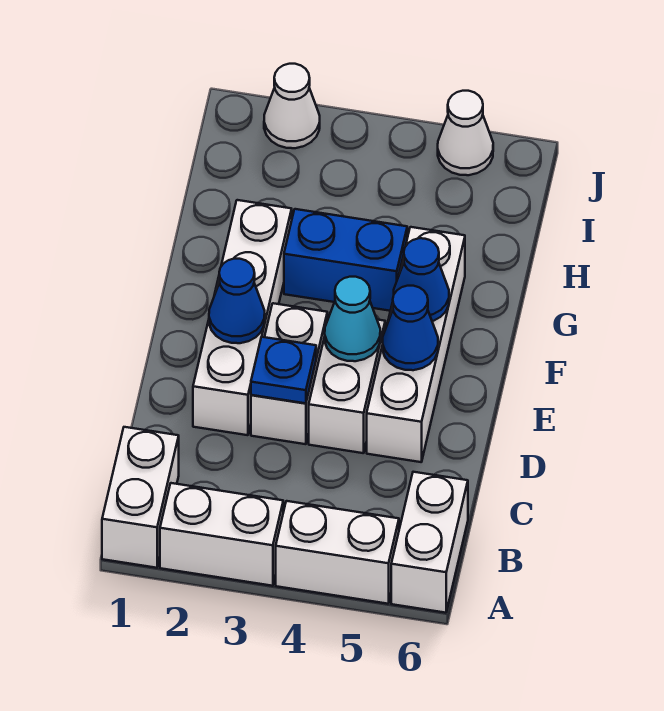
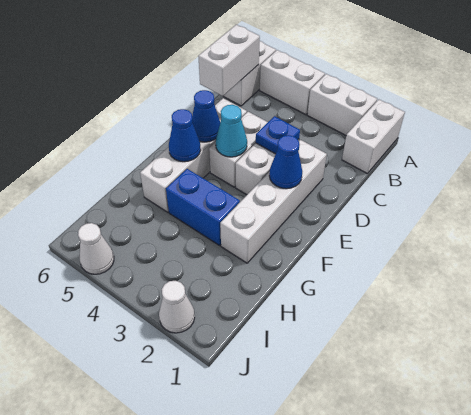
none -> white brick B6:C6 level 2

